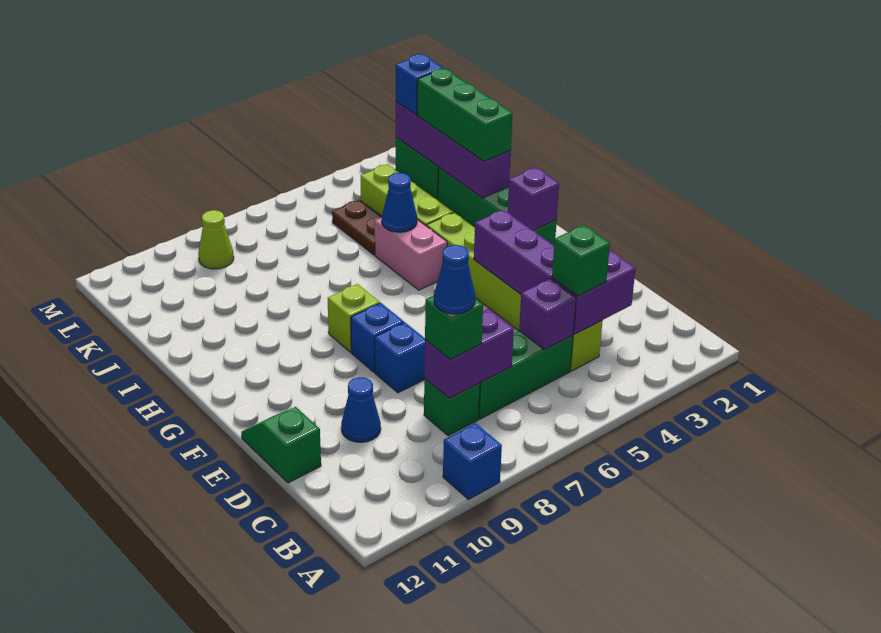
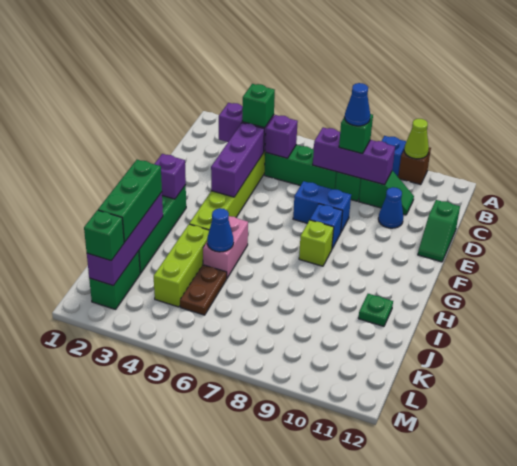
none -> brown brick A10 level 1
purple brick C7:C8 level 2 -> purple brick C7:C9 level 2
none -> green slope C9:C10 level 1 top 9
blue brick E8 level 1 -> blue brick E7:E8 level 1
none -> green plate I11 level 1
blue brick L2 level 3 -> green brick L2 level 3
lime cone L9 level 1 -> lime cone A10 level 2

